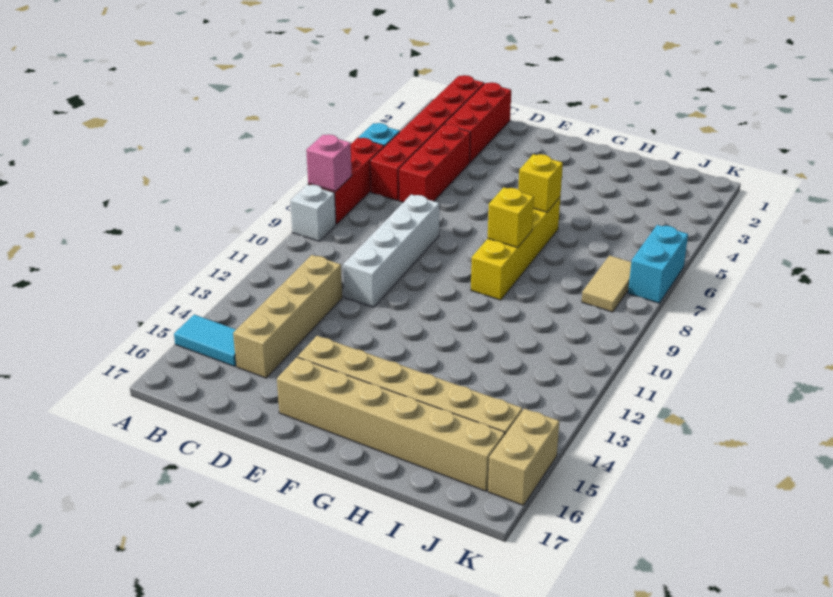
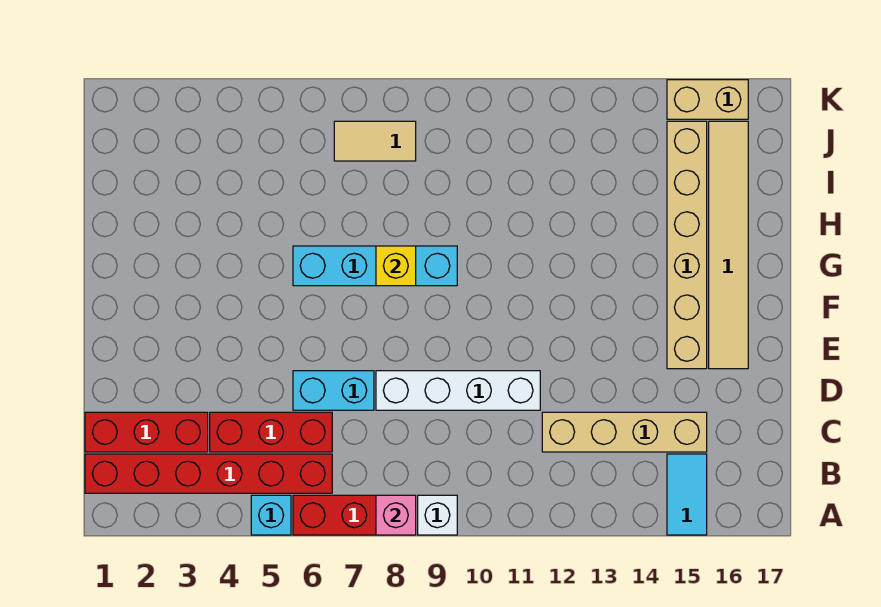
tan brick E16:J16 level 1 -> tan tile E16:J16 level 1
yellow brick G6:G9 level 1 -> cyan brick G6:G9 level 1
yellow brick G6 level 2 -> none
cyan brick K6:K7 level 1 -> cyan brick D6:D7 level 1

